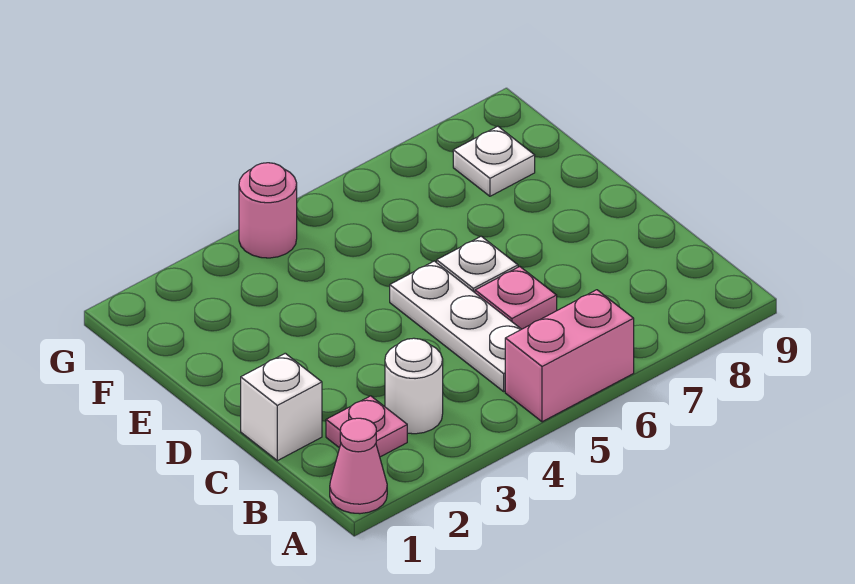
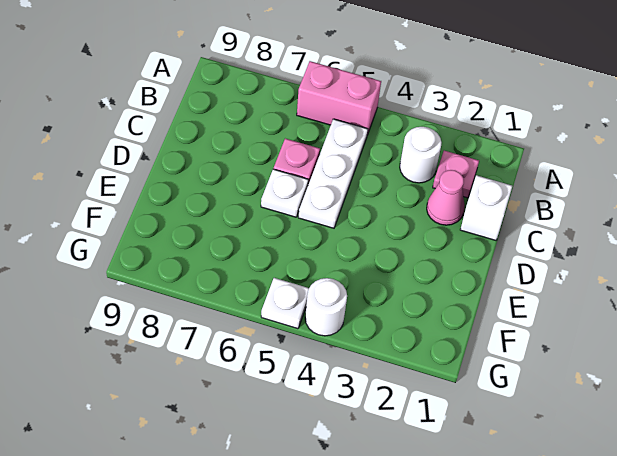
pink cone A1 level 1 -> pink cone C2 level 1
white plate F8 level 1 -> white plate G5 level 1
pink round brick G4 level 1 -> white round brick G4 level 1

